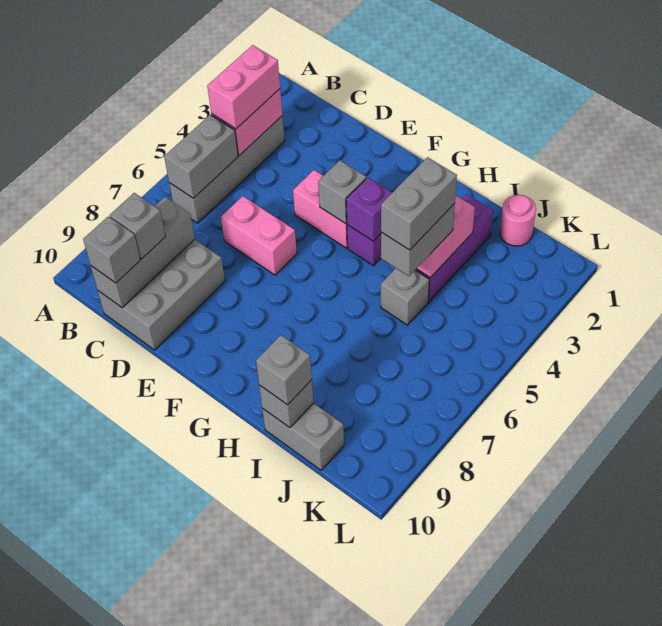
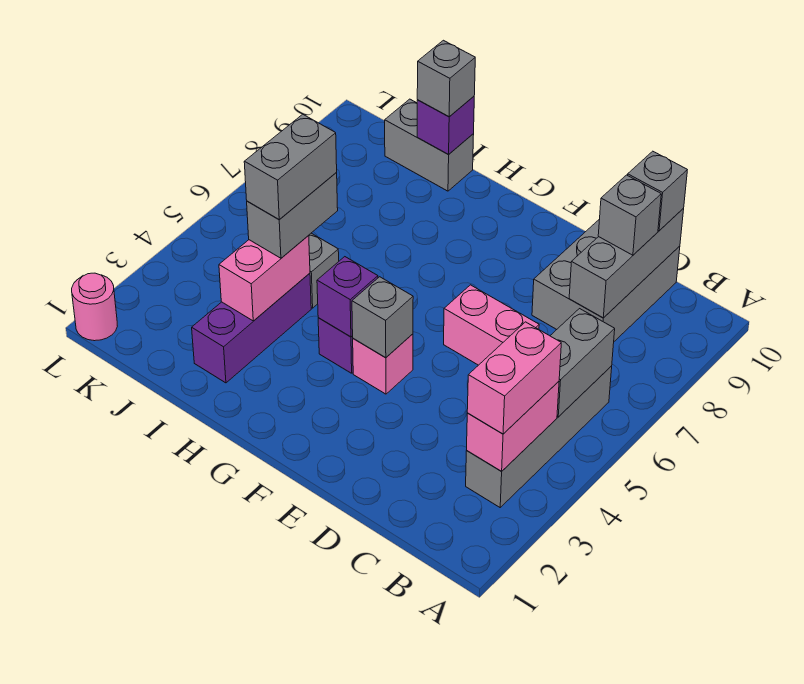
pink brick E4:F4 level 1 -> pink brick F4 level 1
grey brick I10 level 2 -> purple brick I10 level 2
pink round brick J1 level 1 -> pink round brick L1 level 1

